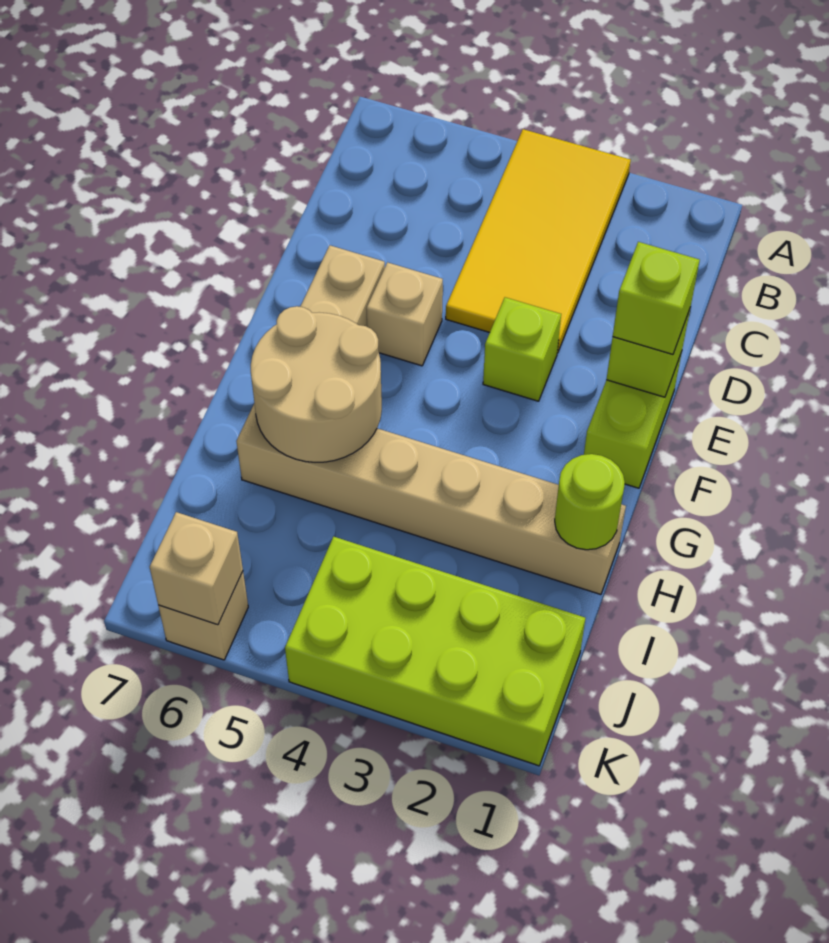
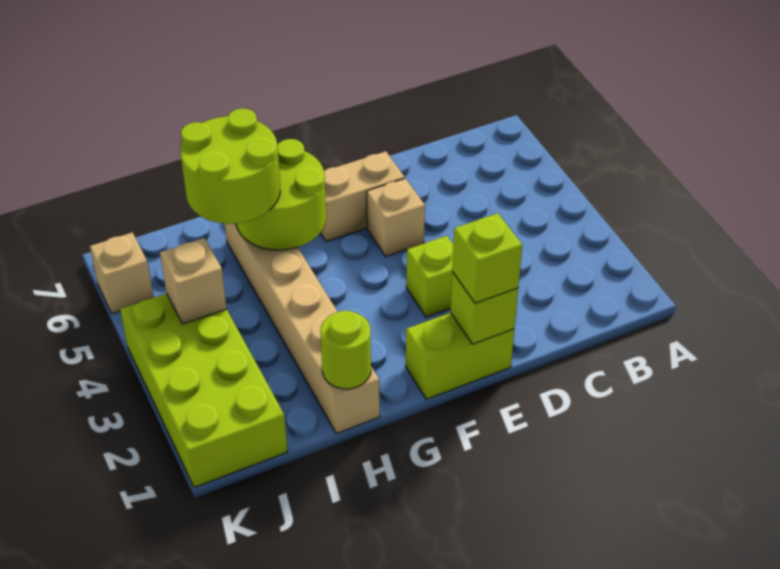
yellow tile A3:D4 level 1 -> none
tan round brick G5:H6 level 2 -> lime round brick G5:H6 level 2
none -> lime round brick H5:I6 level 3
tan brick K6 level 2 -> tan brick J4 level 2

